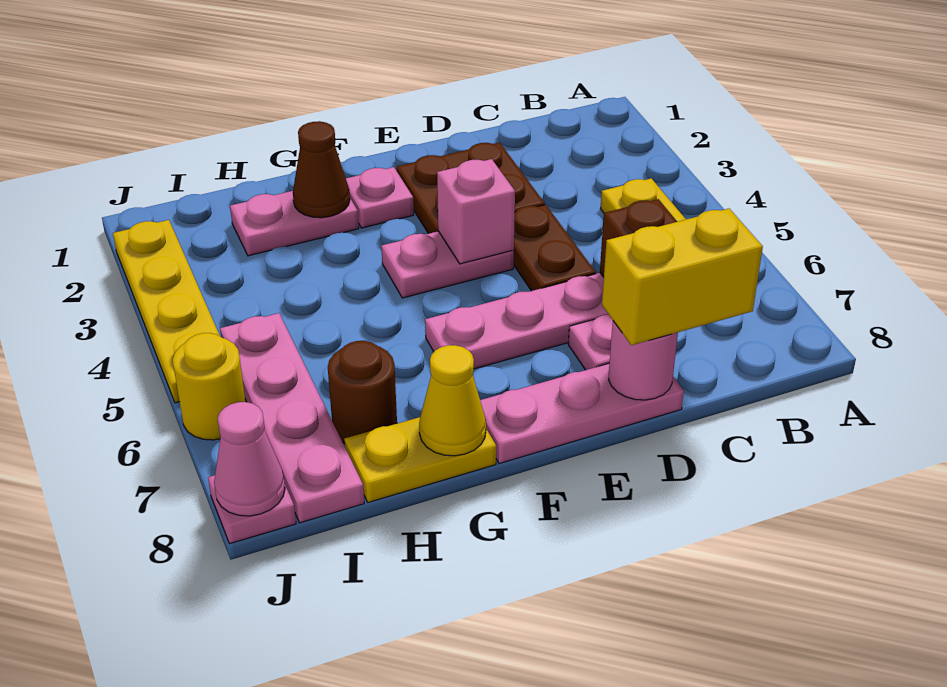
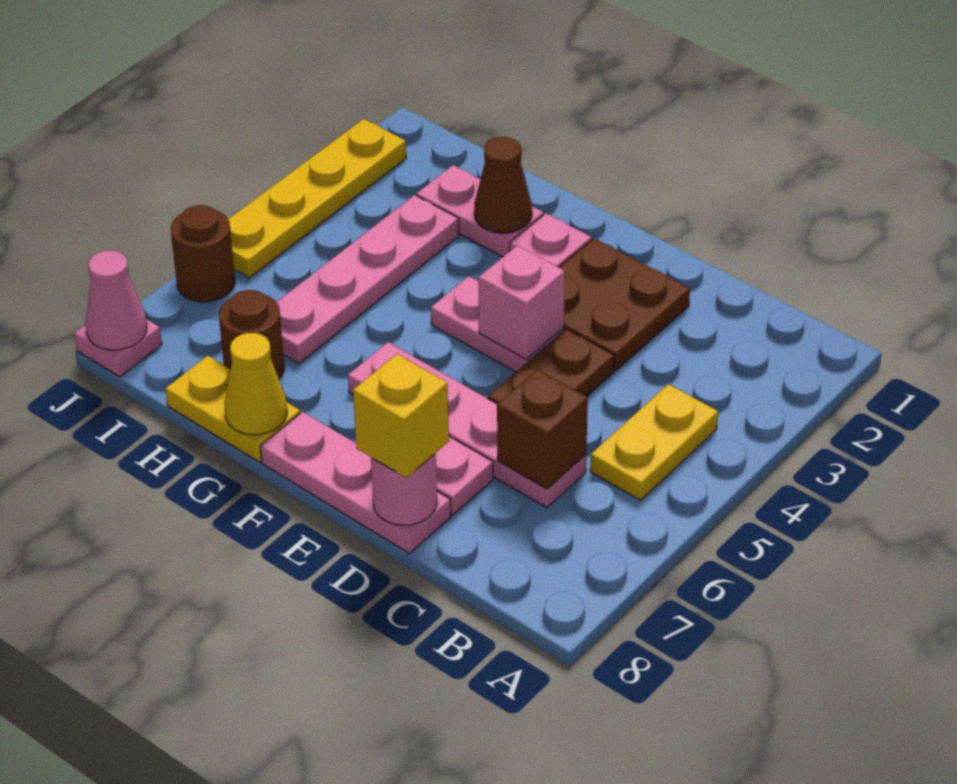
yellow brick C8:D8 level 3 -> yellow brick D8 level 3
pink plate I5:I8 level 1 -> pink plate H3:H6 level 1
yellow round brick J6 level 1 -> brown round brick J6 level 1

